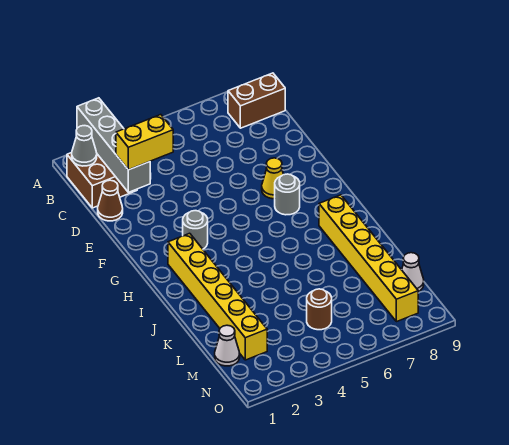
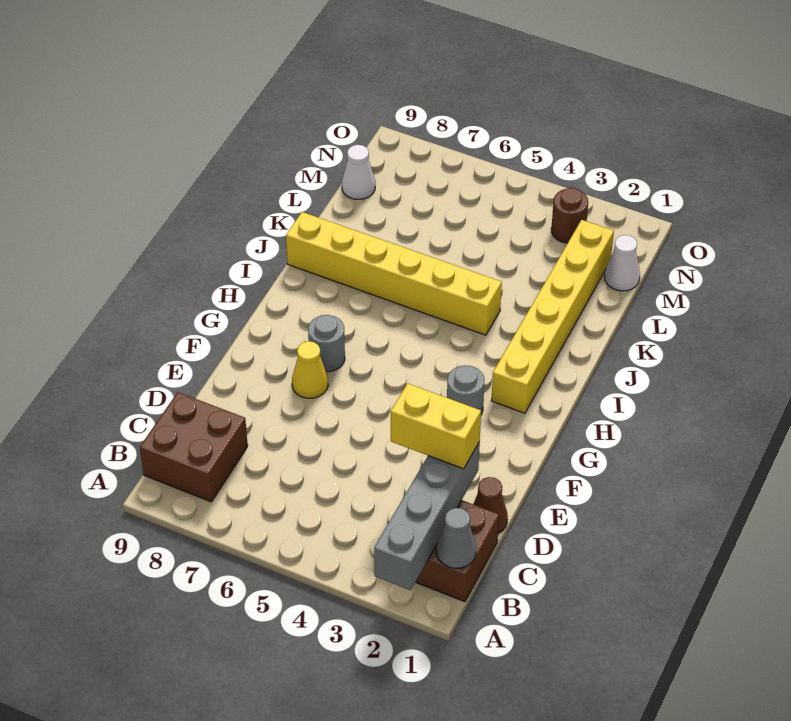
brown brick B8:B9 level 1 -> brown brick B8:C9 level 1
yellow brick I8:N8 level 1 -> yellow brick J4:J9 level 1
brown round brick M5 level 1 -> brown round brick N3 level 1

